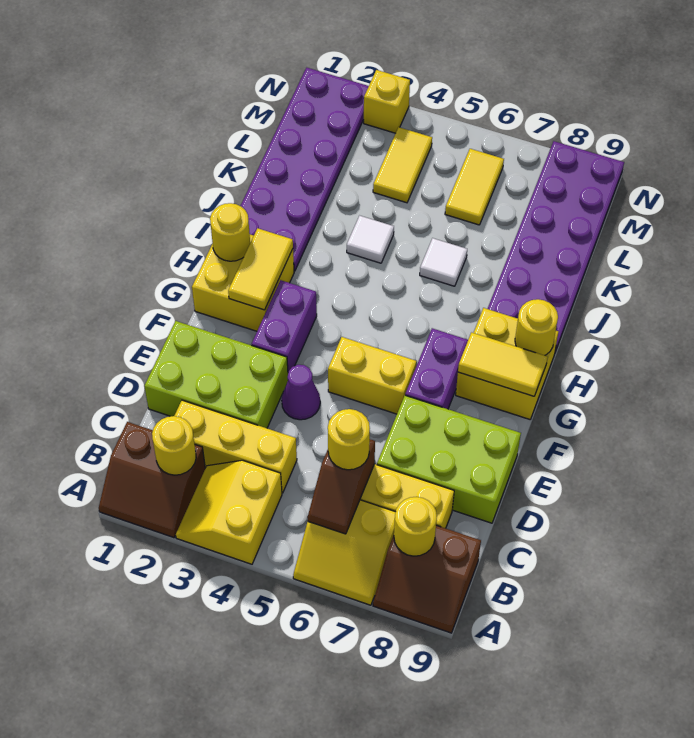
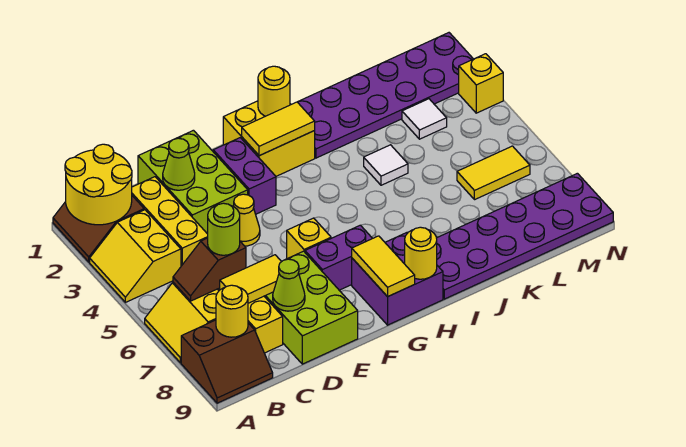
yellow slope A3:B4 level 1 top 4 -> yellow slope A3:B4 level 1 top B
brown slope A8:B9 level 1 top B -> brown slope A8:B9 level 1 top 8
yellow round brick B2 level 2 -> yellow round brick A1:B2 level 2
yellow round brick C6 level 3 -> lime round brick C6 level 3
none -> lime cone D2 level 2
none -> lime cone D8 level 2
purple cone E4 level 1 -> yellow cone E4 level 1
purple brick F3:G3 level 1 -> purple brick F2:F3 level 1
yellow brick F5:F6 level 1 -> yellow brick F6 level 1
yellow brick G8:H9 level 1 -> purple brick G8:H9 level 1
white tile J6 level 1 -> white tile L3 level 1
yellow tile L4:M4 level 1 -> yellow tile C7:D7 level 2

